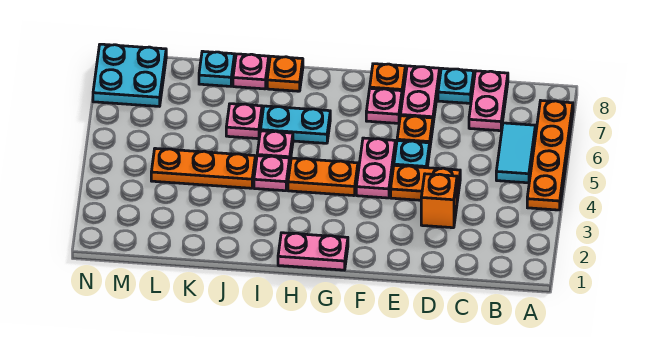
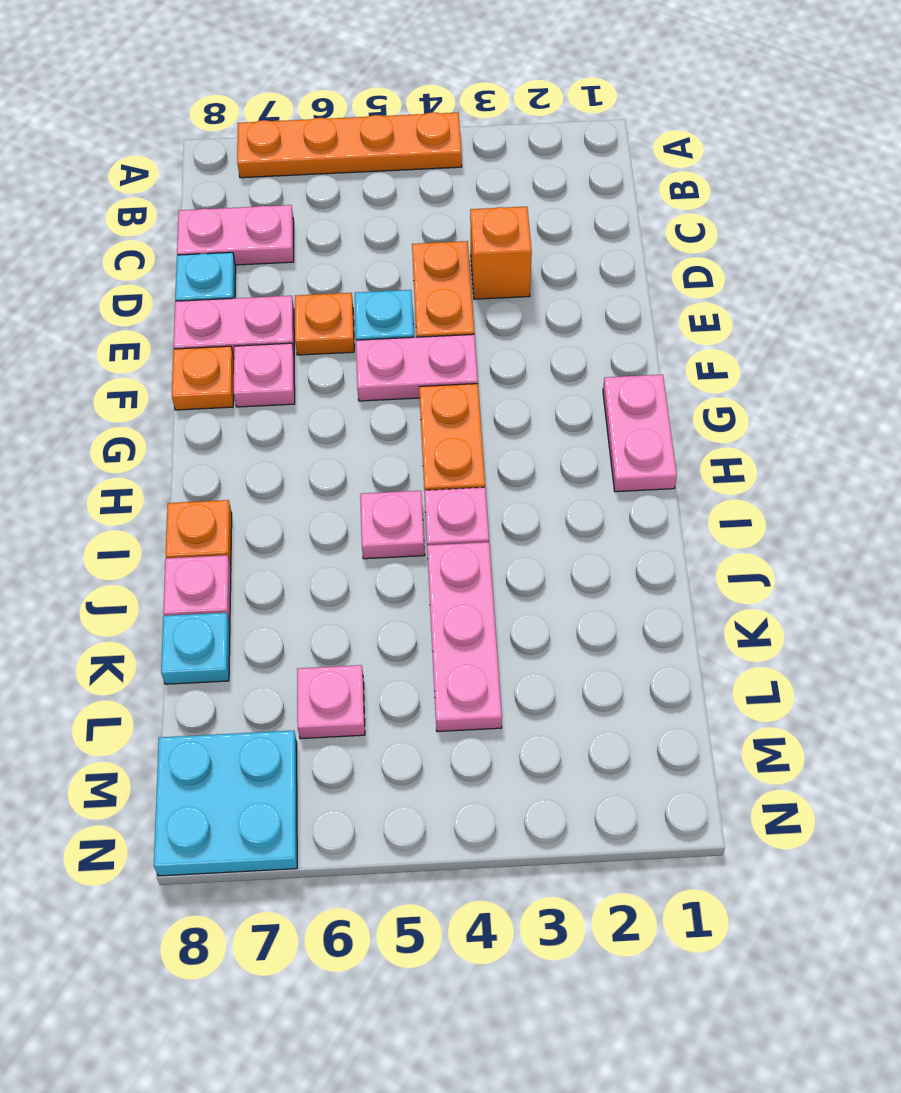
cyan tile B5:B6 level 1 -> none
cyan plate H6:I6 level 1 -> none
orange plate J4:L4 level 1 -> pink plate J4:L4 level 1
pink plate J6 level 1 -> pink plate L6 level 1

